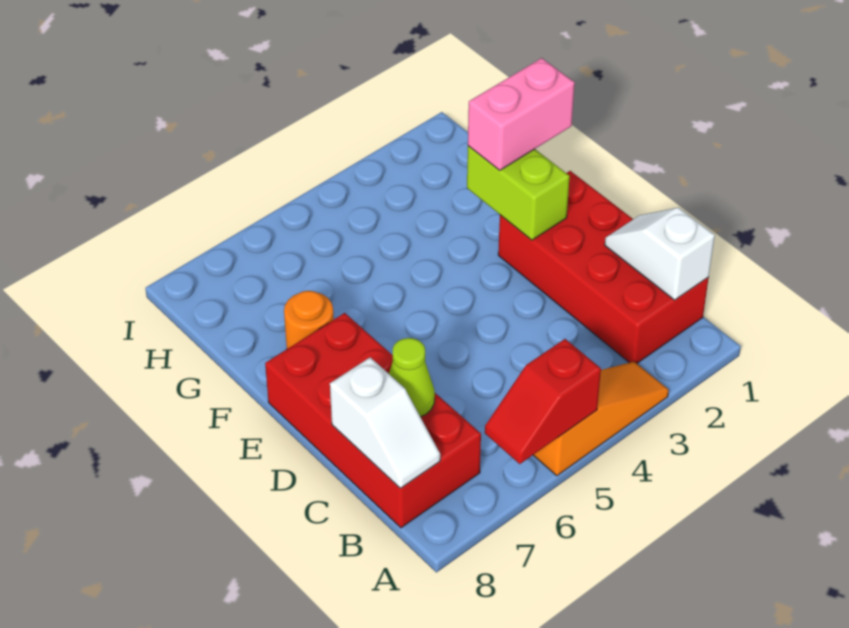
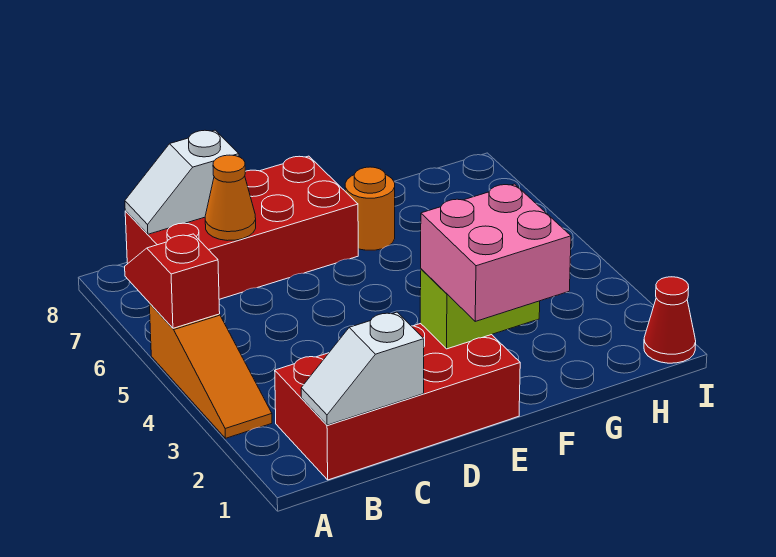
white slope B1:C1 level 2 top B -> white slope B1:C1 level 2 top C
lime cone C7 level 2 -> orange cone C7 level 2
pink brick F1:F2 level 3 -> pink brick E1:F2 level 3
none -> red cone I1 level 1

